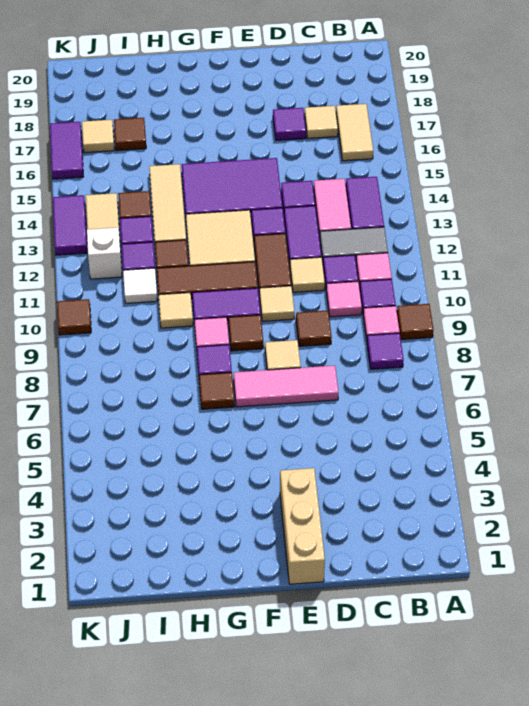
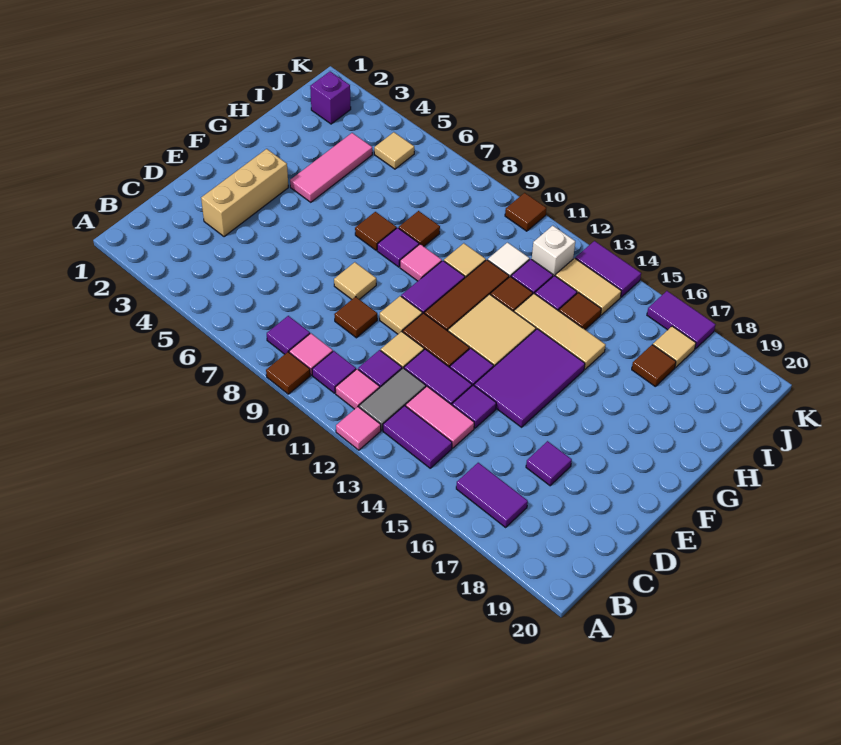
tan tile B16:B17 level 1 -> purple tile B16:B17 level 1
pink tile C10 level 1 -> pink tile A12 level 1
tan tile C17 level 1 -> tan tile J5 level 1
pink tile D7:F7 level 1 -> pink tile G4:I4 level 1
tan brick E1:E3 level 1 -> tan brick D3:F3 level 1
brown tile F9 level 1 -> brown tile H8 level 1
none -> purple brick J2 level 1

